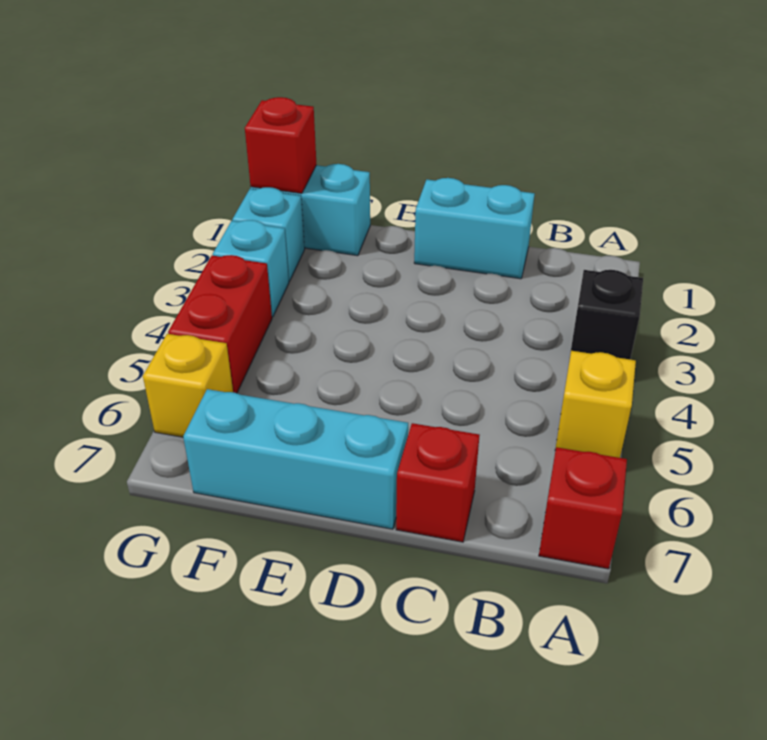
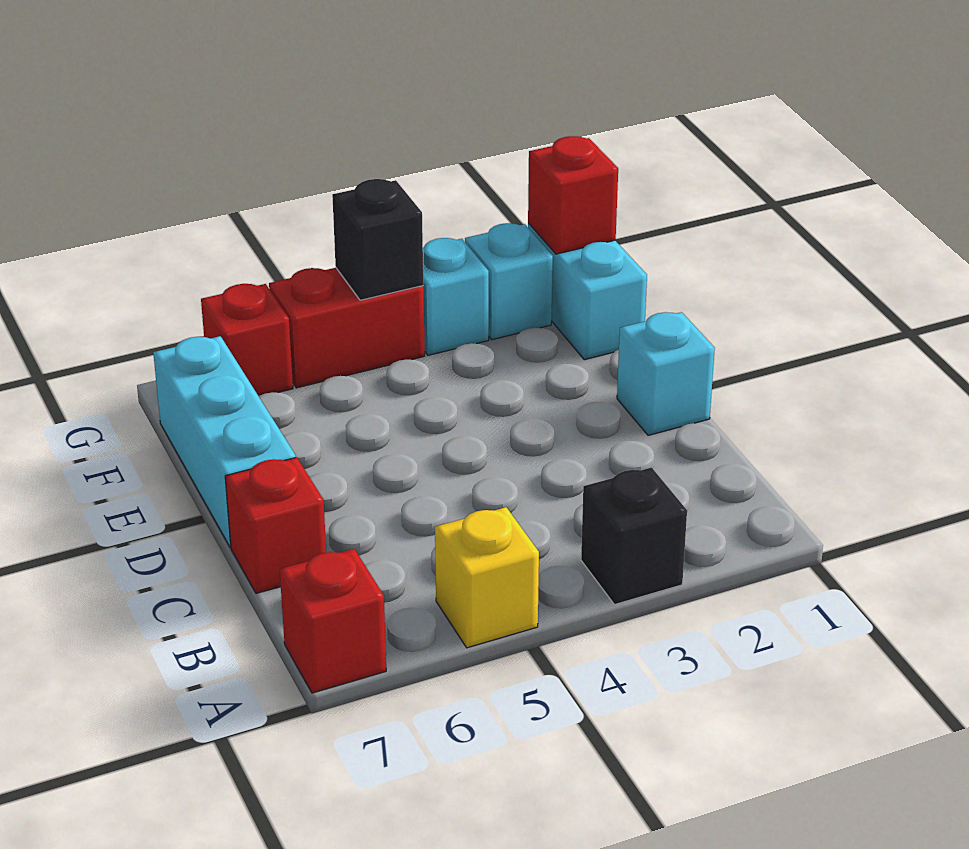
cyan brick C1:D1 level 1 -> cyan brick D1 level 1
none -> black brick G4 level 2
yellow brick G6 level 1 -> red brick G6 level 1

